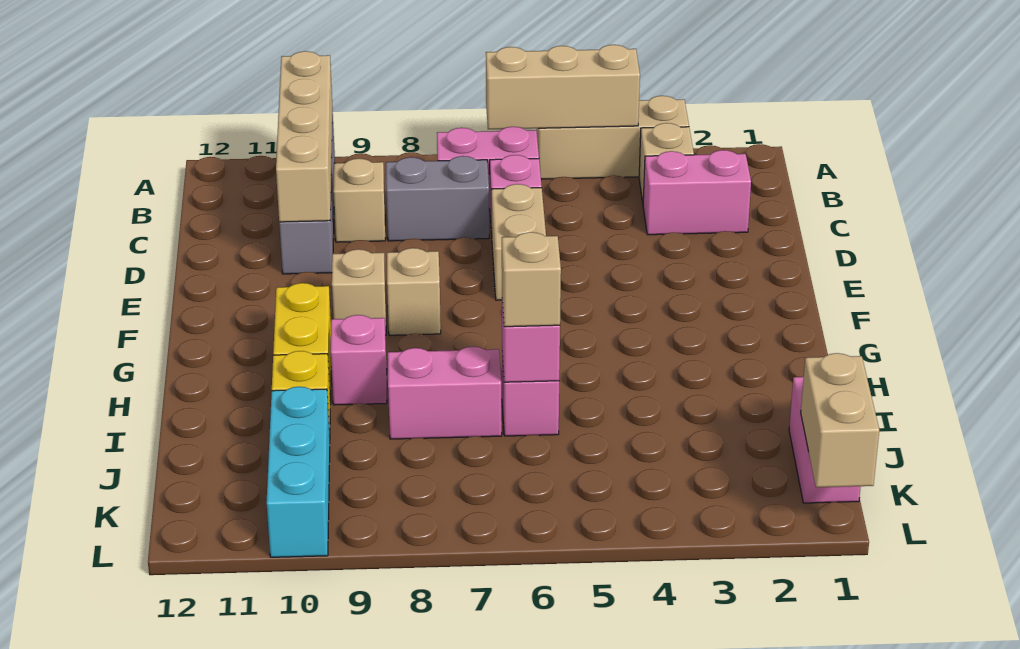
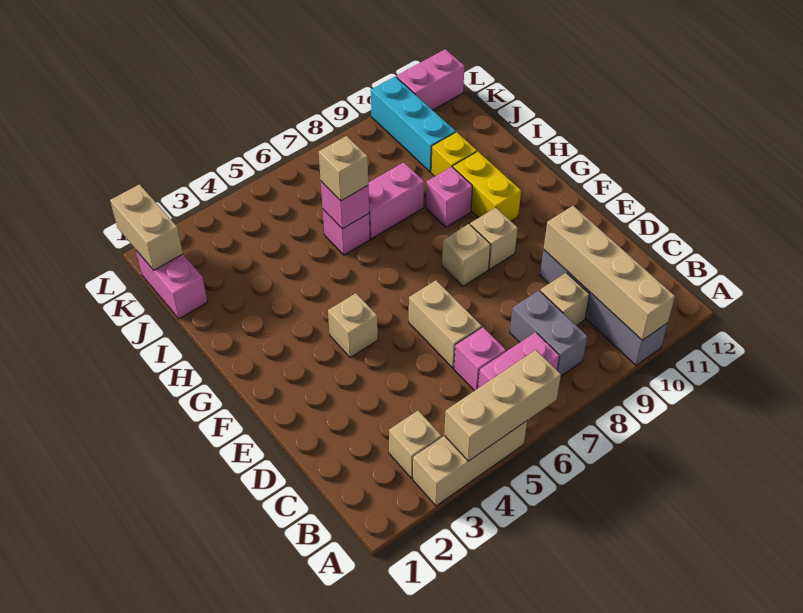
pink brick C2:C3 level 1 -> pink brick L11:L12 level 1
grey brick C7:C8 level 1 -> grey brick B8:C8 level 1
none -> tan brick F4 level 1

